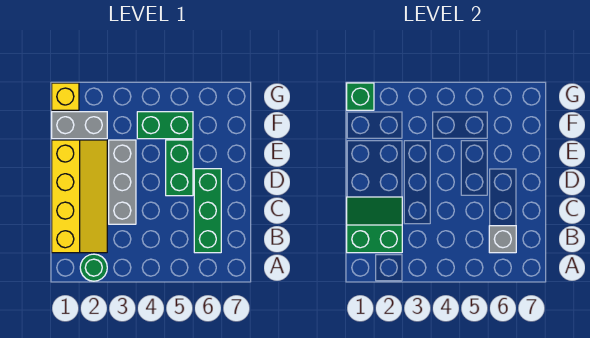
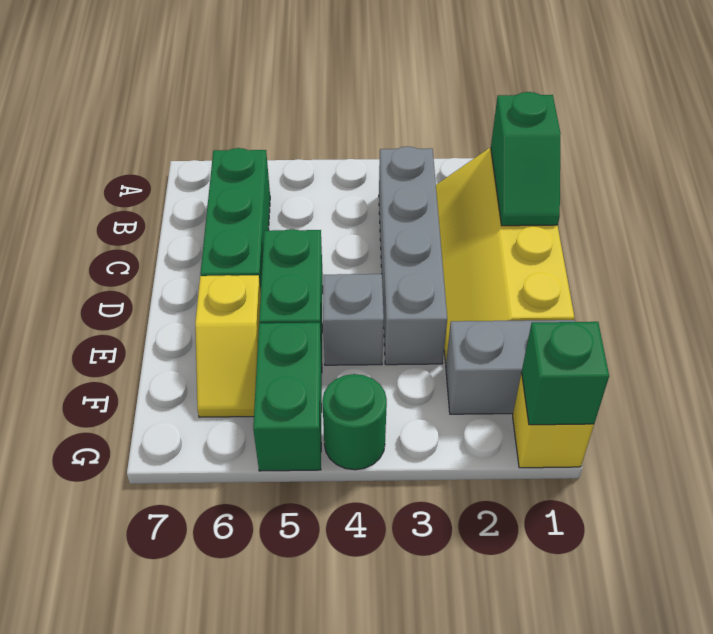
green round brick A2 level 1 -> green round brick G4 level 1
green slope B1:C2 level 2 top B -> green slope B1:C1 level 2 top B
grey brick B6 level 2 -> grey brick E4 level 1
grey brick C3:E3 level 1 -> grey brick B3:E3 level 1
none -> yellow slope E6:F6 level 1 top E
green brick F4:F5 level 1 -> green brick F5:G5 level 1

